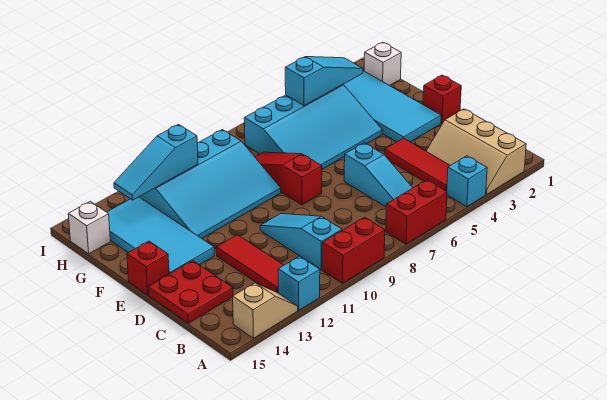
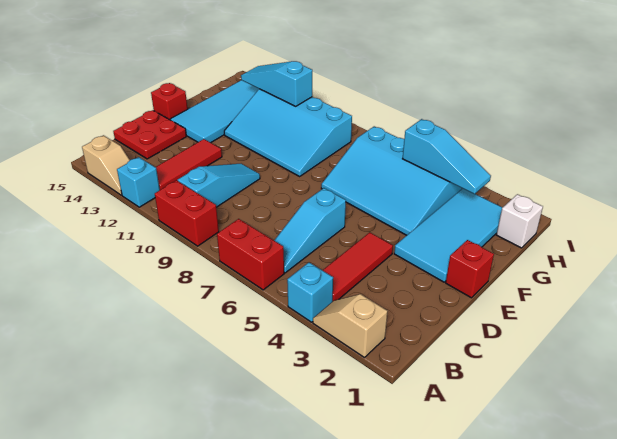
tan slope A2:C3 level 1 top 2 -> tan slope A2:A3 level 1 top 2
red slope E8:G8 level 1 top E -> none
white brick H15 level 1 -> none

